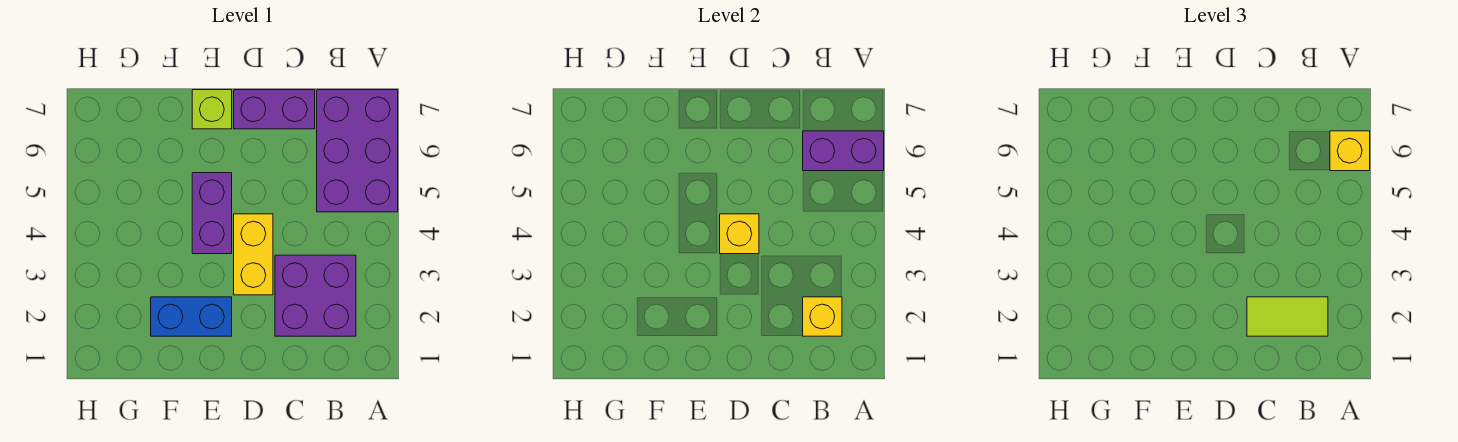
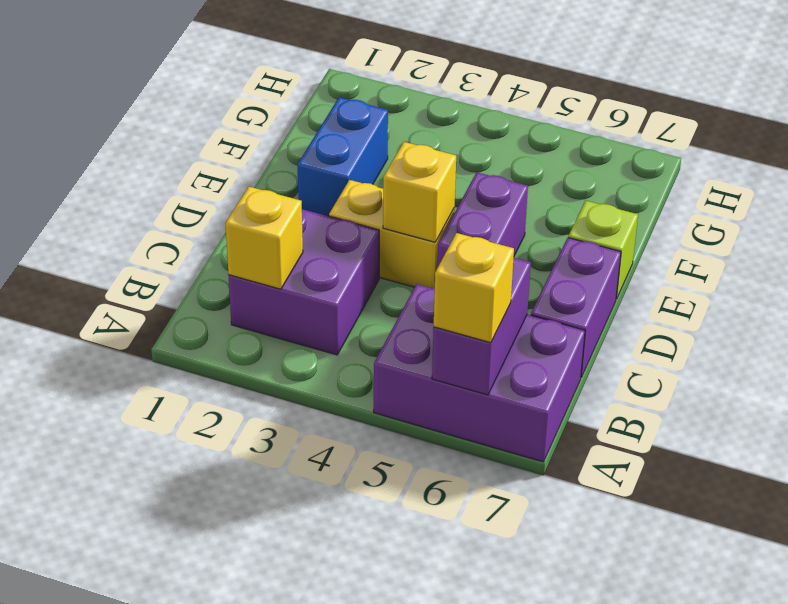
lime tile B2:C2 level 3 -> none
purple brick E4:E5 level 1 -> purple brick D5:E5 level 1

